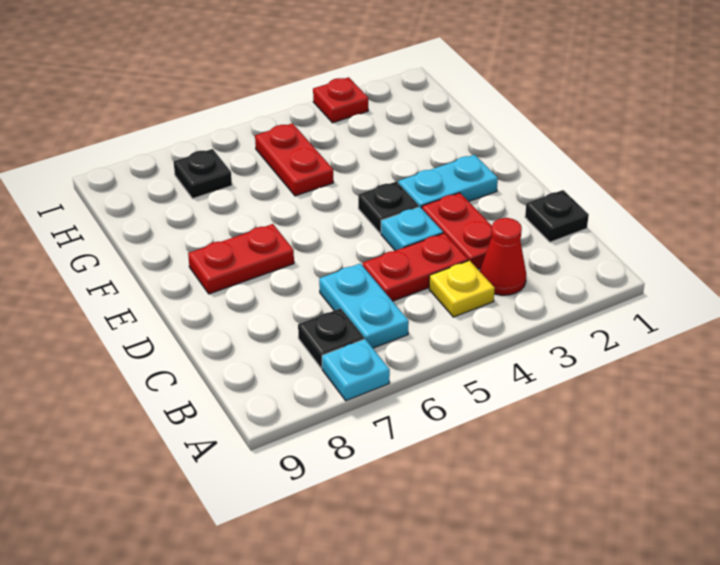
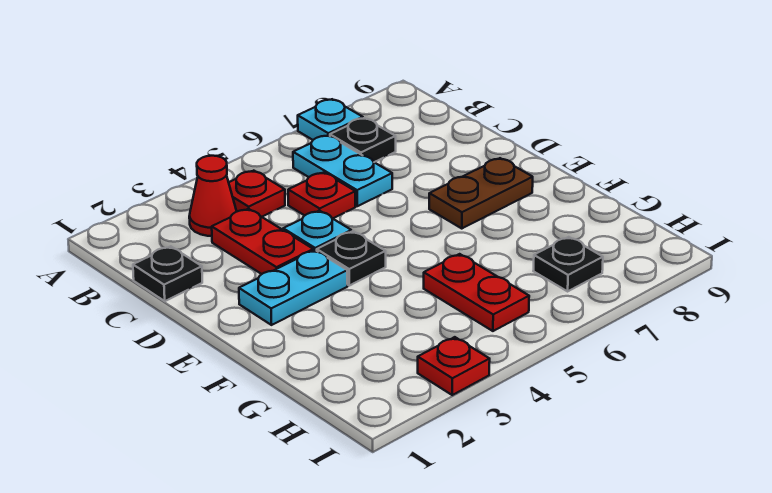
yellow plate B4 level 1 -> red plate B4 level 1
red plate C4:C5 level 1 -> red plate C5 level 1
red plate E7:E8 level 1 -> brown plate E7:E8 level 1

